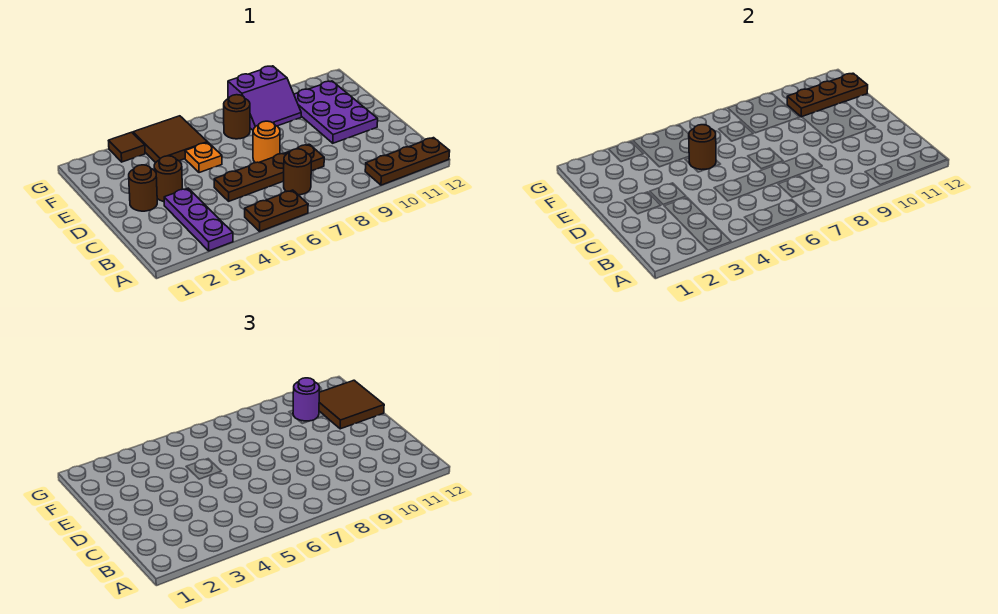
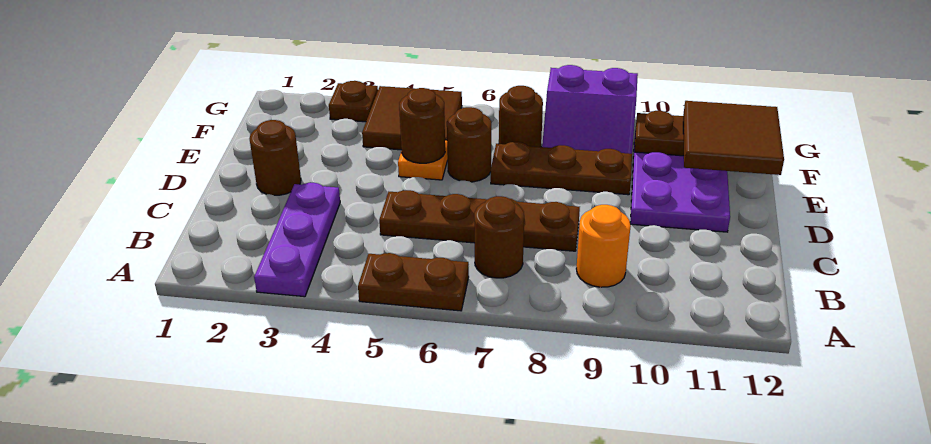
brown plate A10:A12 level 1 -> brown plate E7:E9 level 1
brown round brick D3 level 1 -> brown round brick E6 level 1
orange round brick D7 level 1 -> orange round brick B9 level 1
purple round brick F10 level 3 -> none
brown tile G3 level 1 -> brown plate G3 level 1

